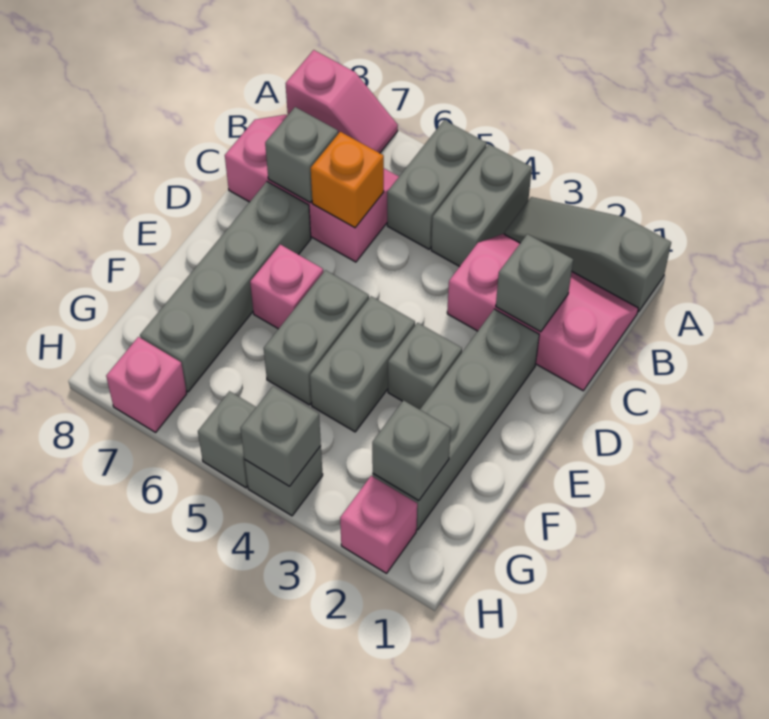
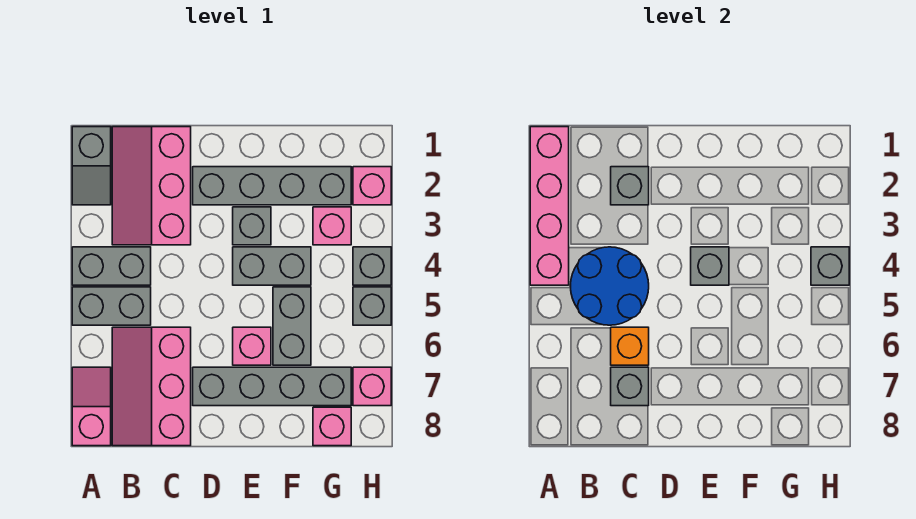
grey slope A1:A3 level 1 top 1 -> grey slope A1:A2 level 1 top 1
none -> pink brick A1:A4 level 2
none -> blue round brick B4:C5 level 2
grey brick E5:F5 level 1 -> grey brick F5:F6 level 1
grey brick G2 level 2 -> grey brick E4 level 2
none -> pink brick G3 level 1
none -> pink brick G8 level 1

